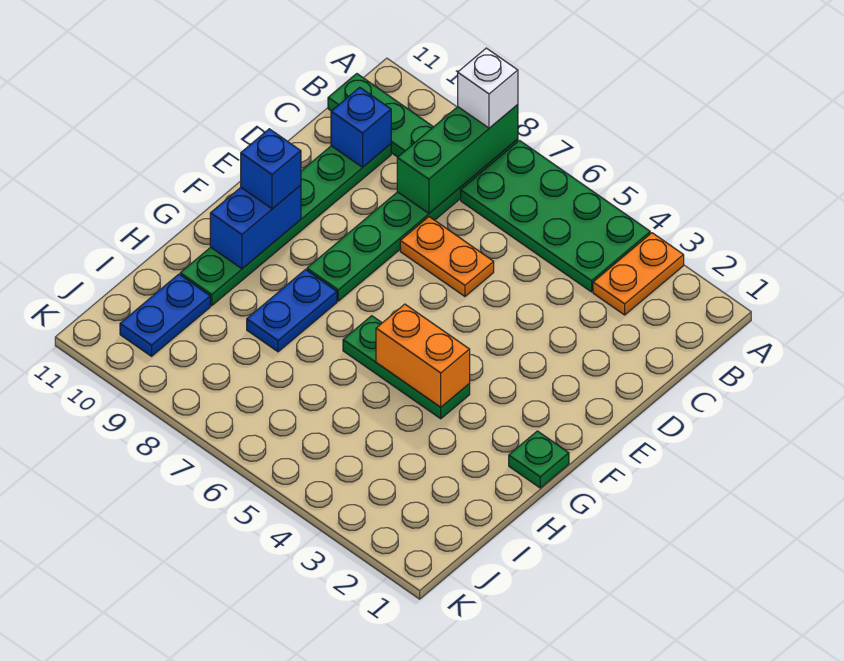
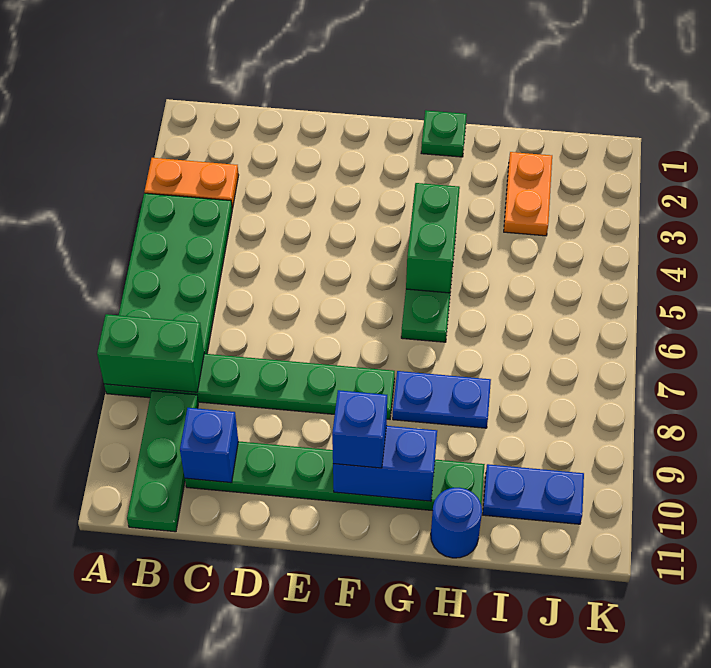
green brick A8:C8 level 2 -> green brick A8:B8 level 2
white brick A8 level 3 -> none
orange plate D6:D7 level 1 -> orange plate I2:I3 level 1
orange brick G4:G5 level 2 -> green brick G4:G5 level 2
none -> blue round brick H11 level 1

